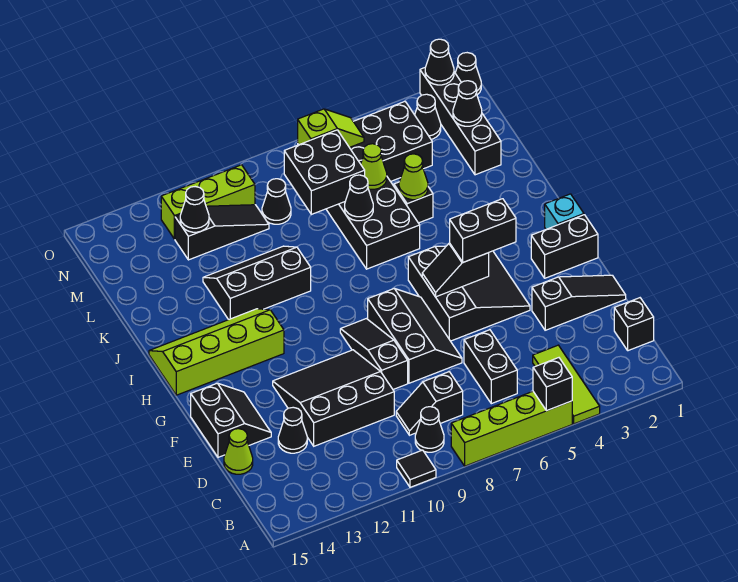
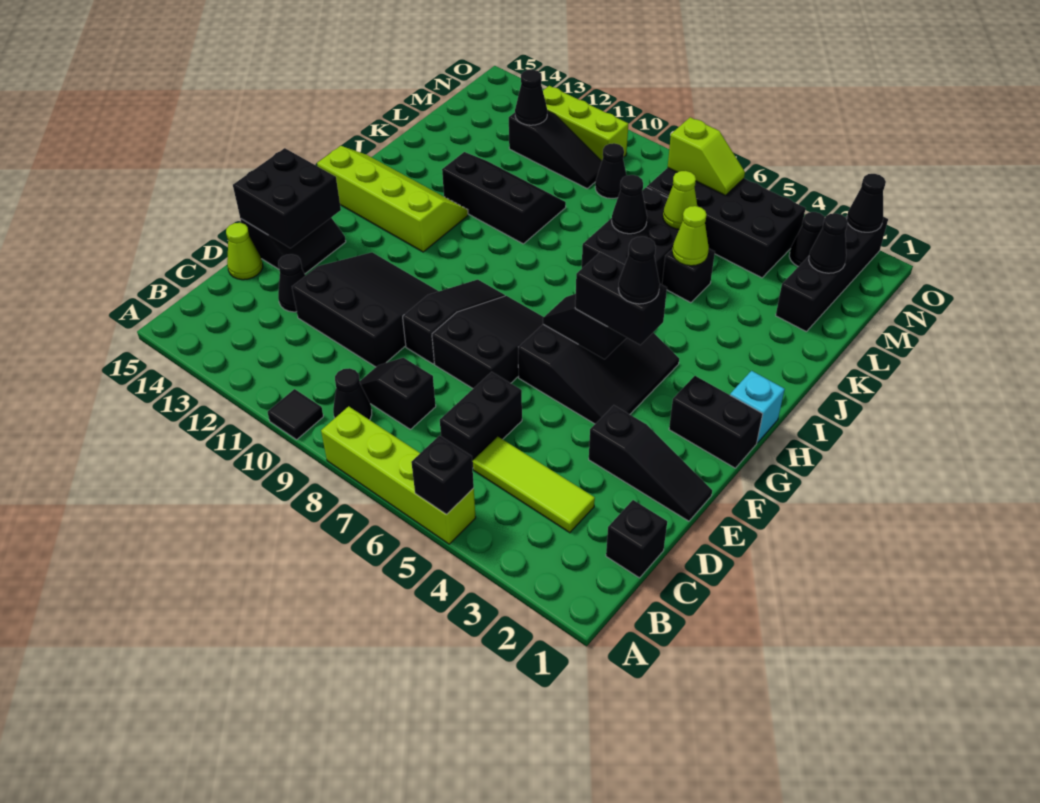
lime tile A4:C4 level 1 -> lime tile C3:C5 level 1
black slope E7:G8 level 1 top 8 -> black slope E7:G8 level 1 top E
black brick L7:M8 level 2 -> black brick E14:F15 level 2
black cone O1 level 1 -> black cone G4 level 4

